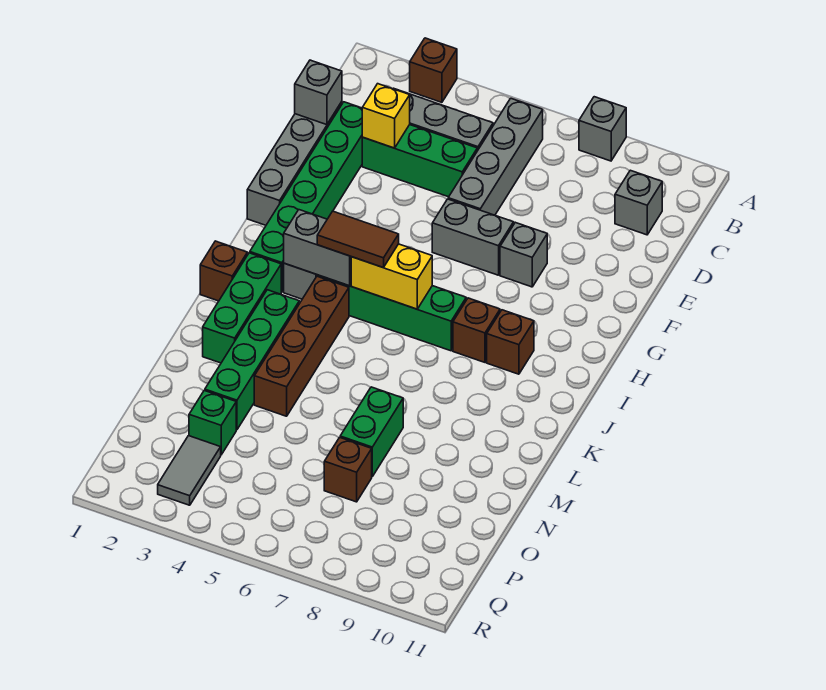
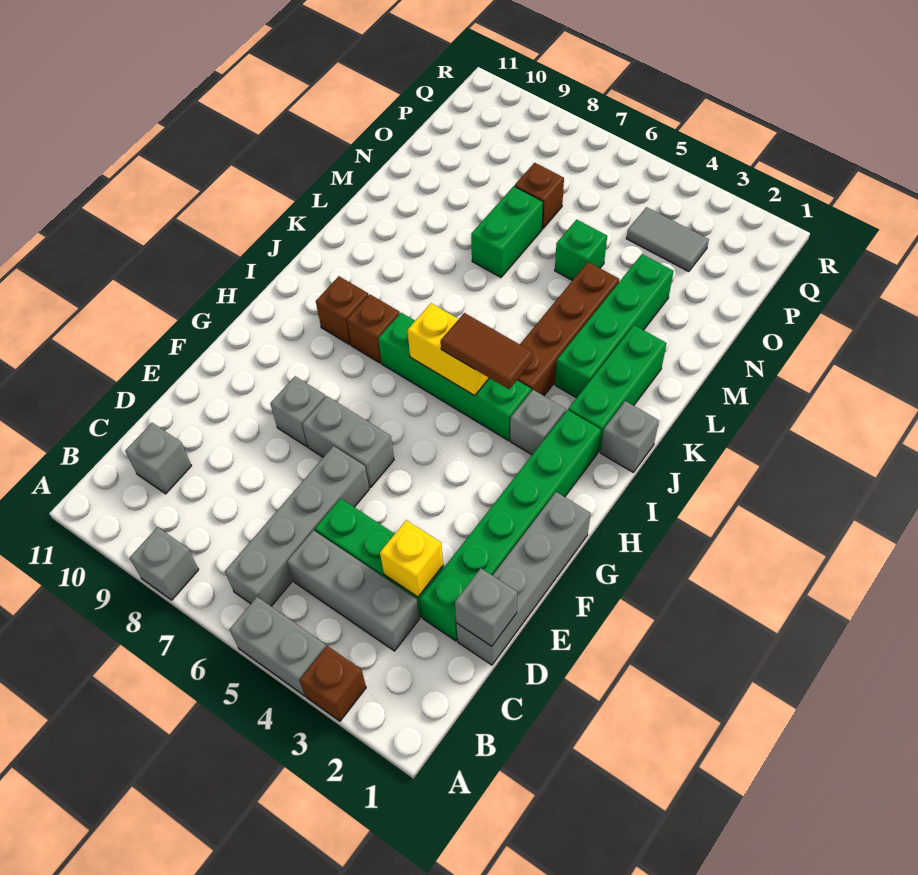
grey brick I3:I4 level 2 -> grey brick A4:A5 level 1
brown brick J1 level 1 -> grey brick J1 level 1
green brick O3 level 1 -> green brick N5 level 1
grey tile P3:Q3 level 1 -> grey tile P3:P4 level 1

